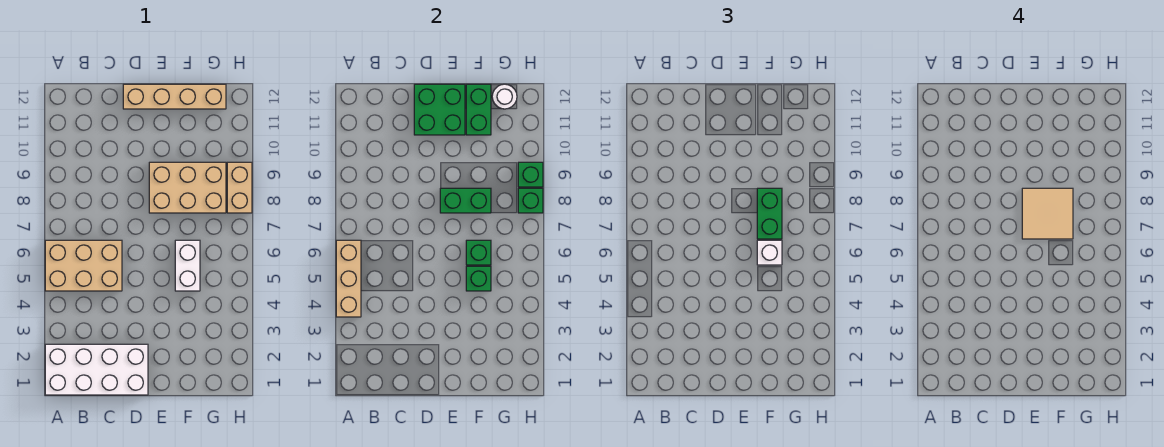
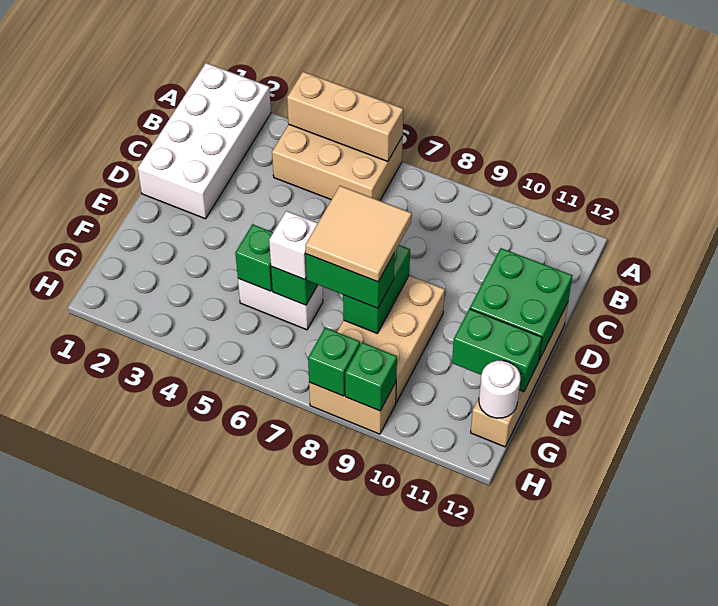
tan brick A5:C6 level 1 -> tan brick A4:B6 level 1

